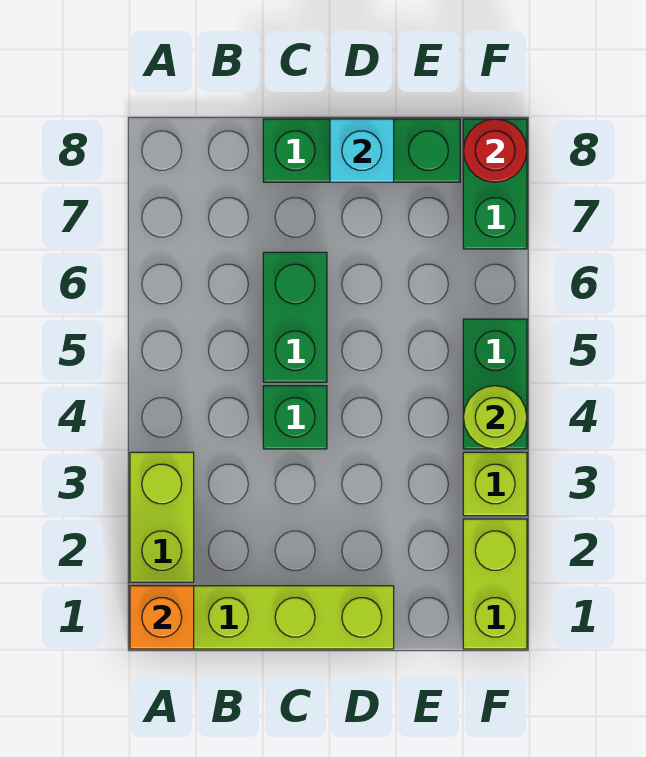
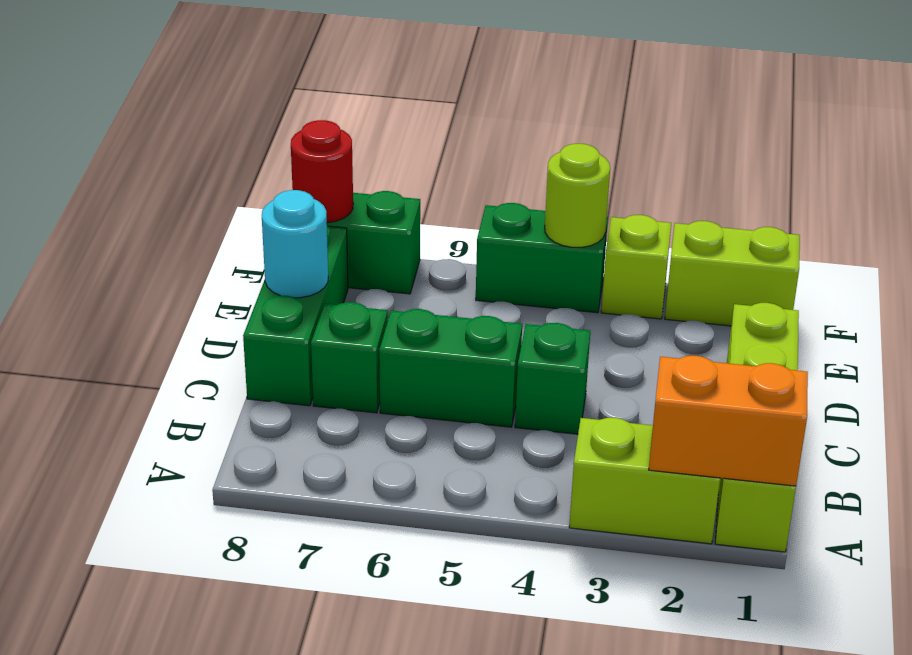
orange brick A1 level 2 -> orange brick A1:A2 level 2
none -> green brick C7 level 1
cyan brick D8 level 2 -> cyan round brick D8 level 2

